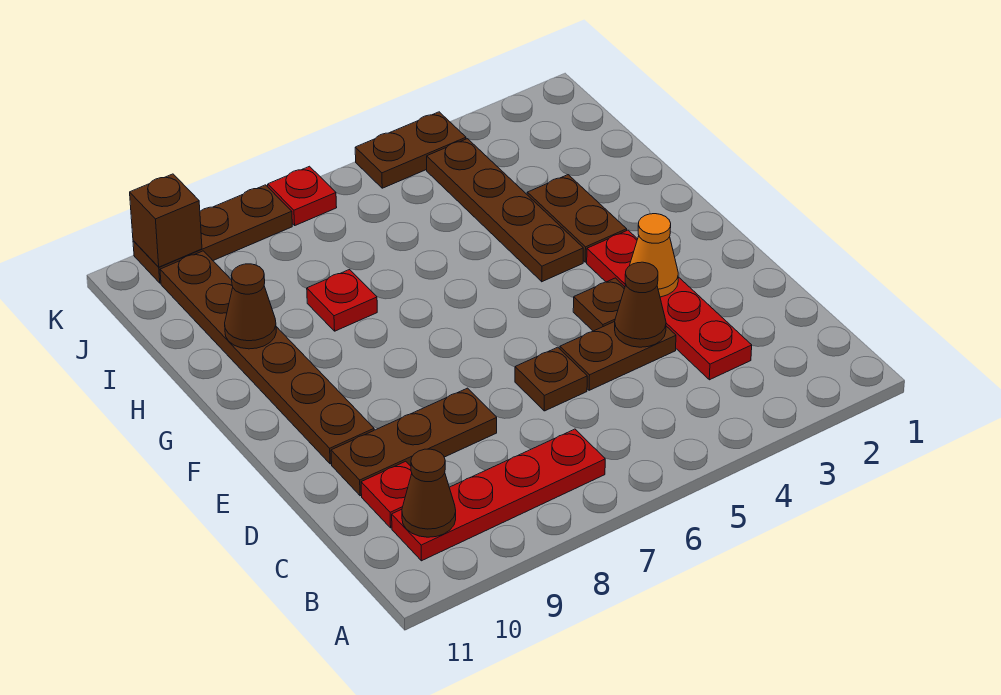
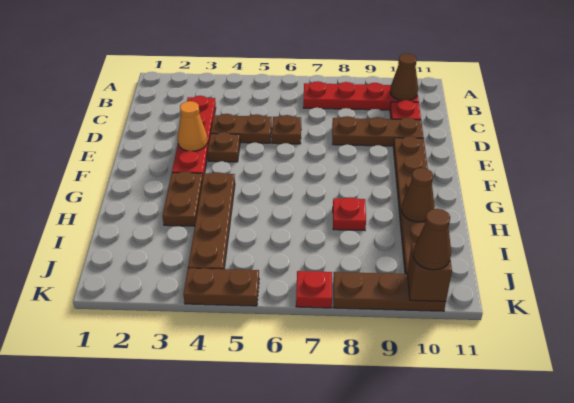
brown cone D4 level 2 -> brown cone K10 level 3

